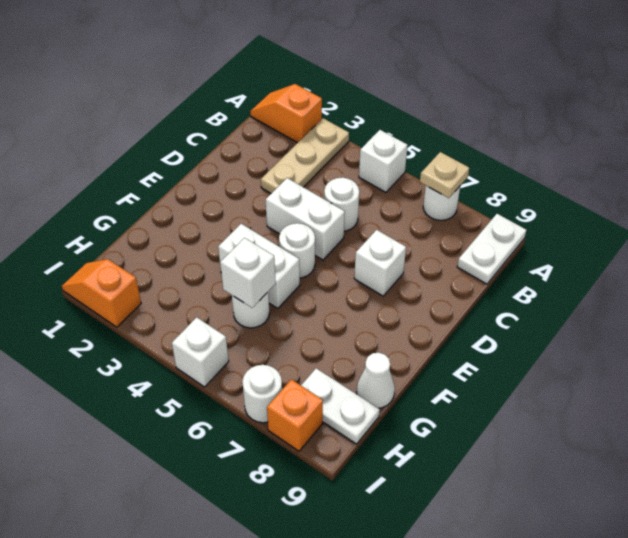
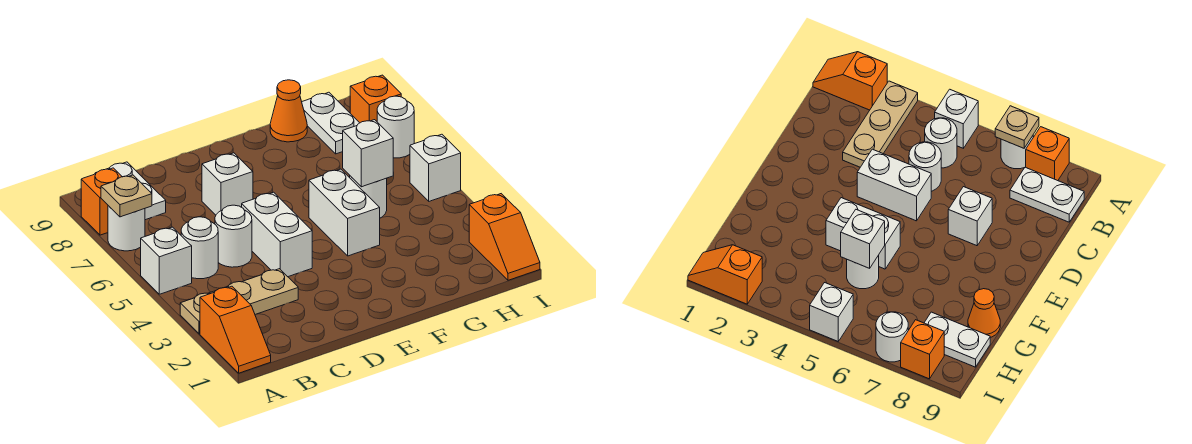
none -> orange brick A8 level 1
white plate A9:B9 level 1 -> white plate B8:B9 level 1
white round brick E5 level 1 -> white round brick B5 level 1
white cone G9 level 1 -> orange cone G9 level 1

